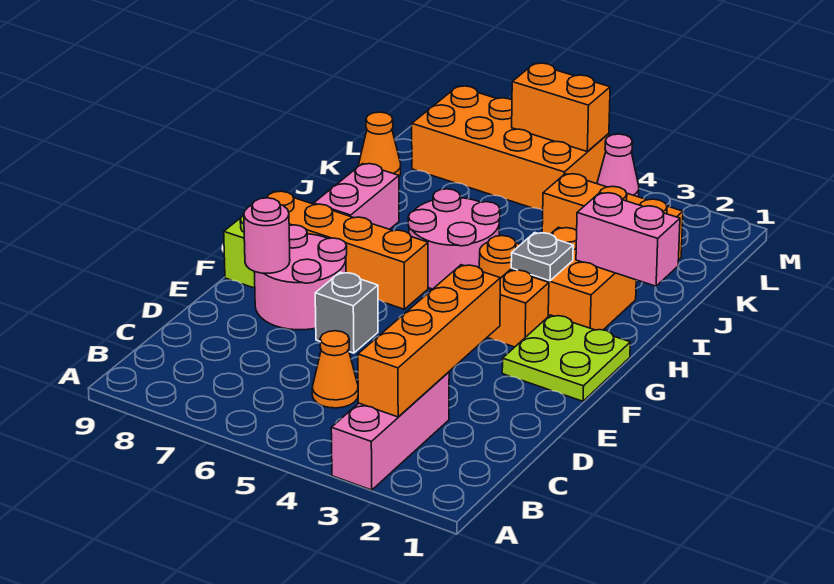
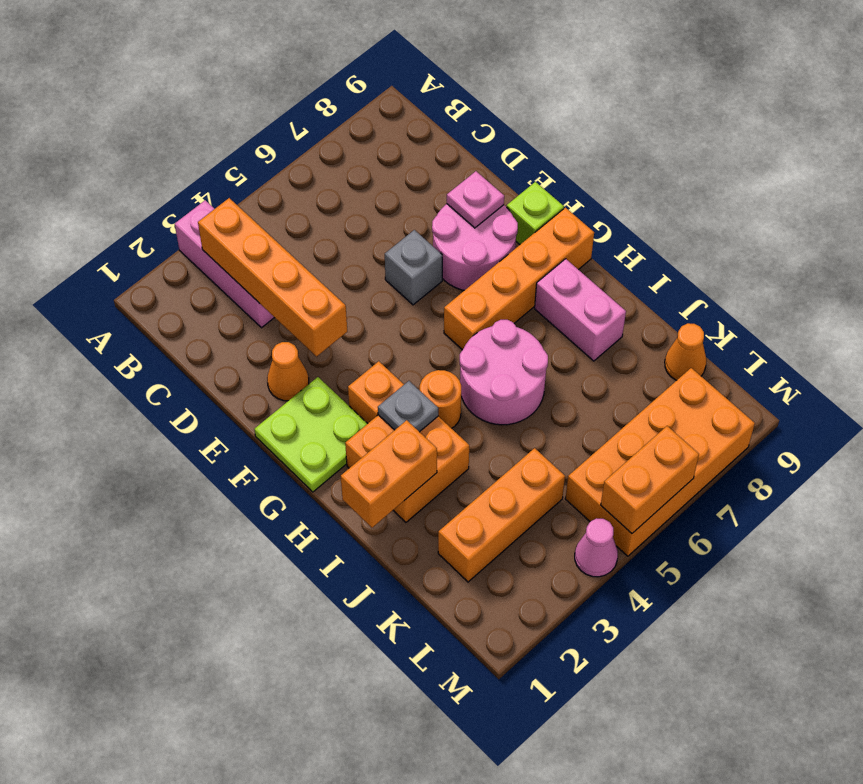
orange cone C5 level 1 -> orange cone E2 level 1
pink round brick E8 level 2 -> pink plate E8 level 2
pink brick I1:I2 level 2 -> orange brick I1:I2 level 2

